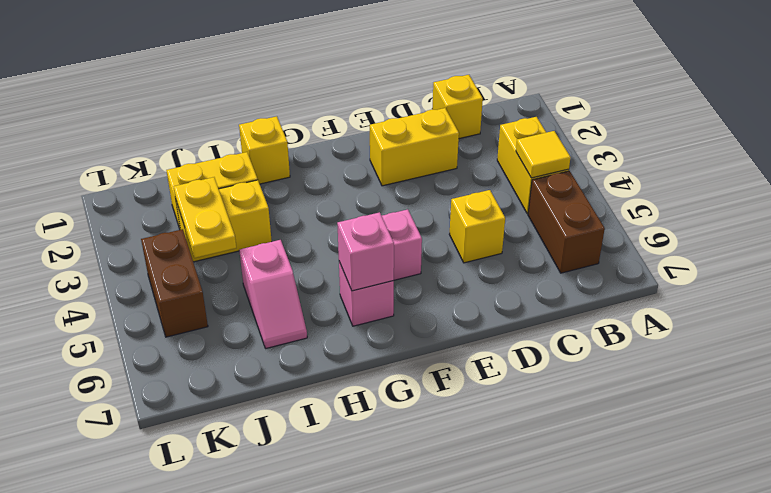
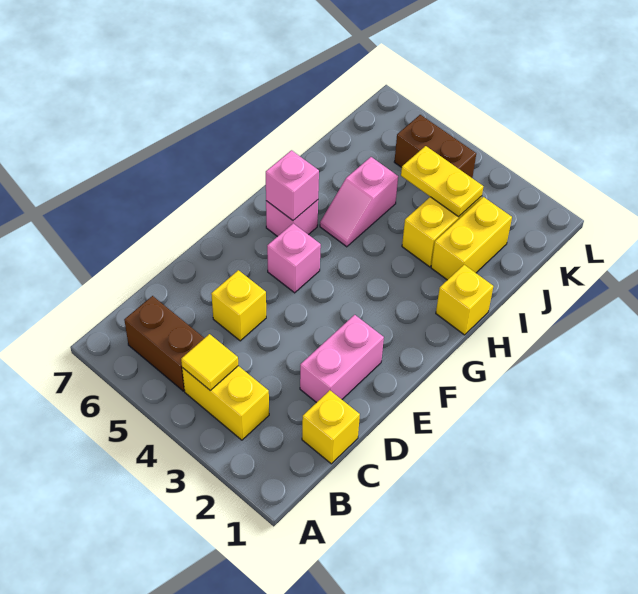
yellow brick D2:E2 level 1 -> pink brick D2:E2 level 1
pink slope I5:I6 level 1 top 5 -> pink slope H5:I5 level 1 top I

